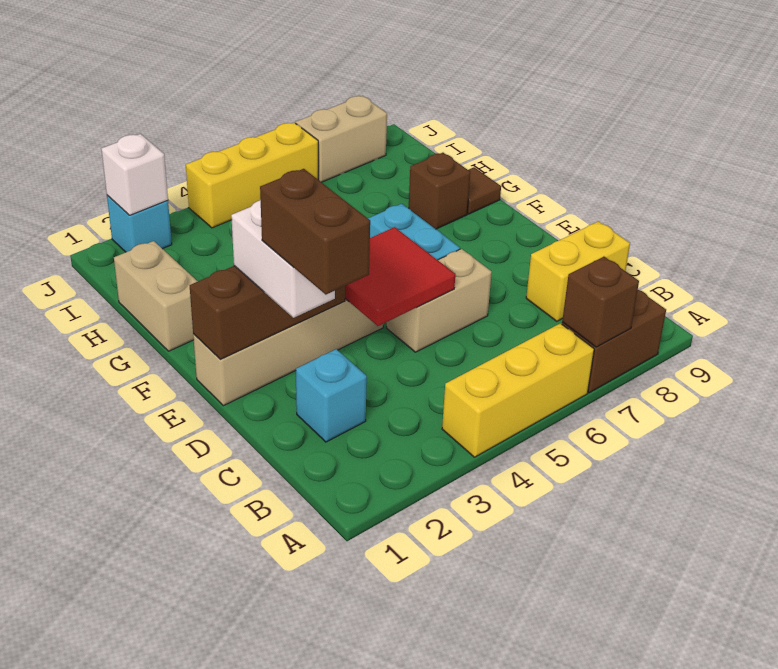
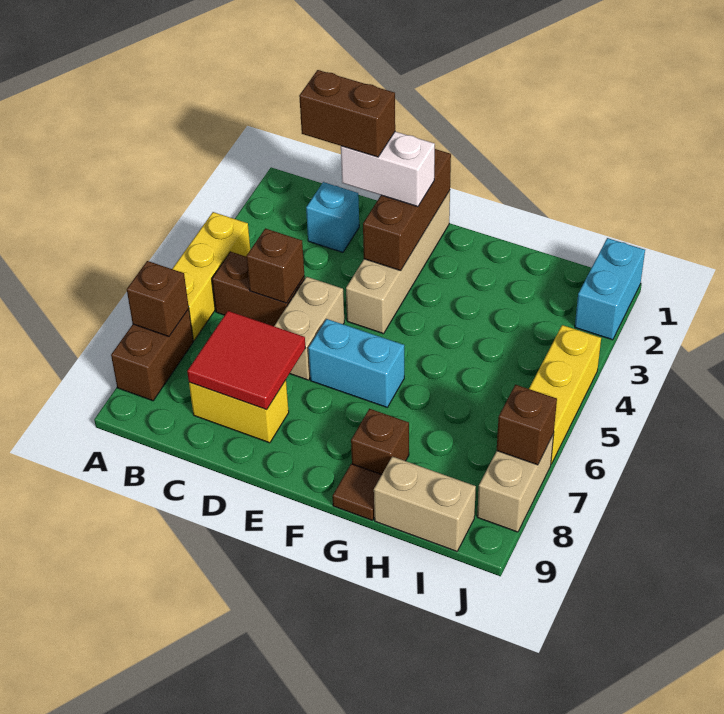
none -> brown brick B5:C5 level 1
none -> brown brick C5 level 2
yellow brick C8:C9 level 1 -> yellow brick C8:D8 level 1
red tile D4:E5 level 2 -> red tile C7:D8 level 2
tan brick G1:H1 level 1 -> tan brick H9:I9 level 1
cyan brick J2 level 1 -> cyan brick J1:J2 level 1
white brick J2 level 2 -> none
none -> brown brick J7 level 2

